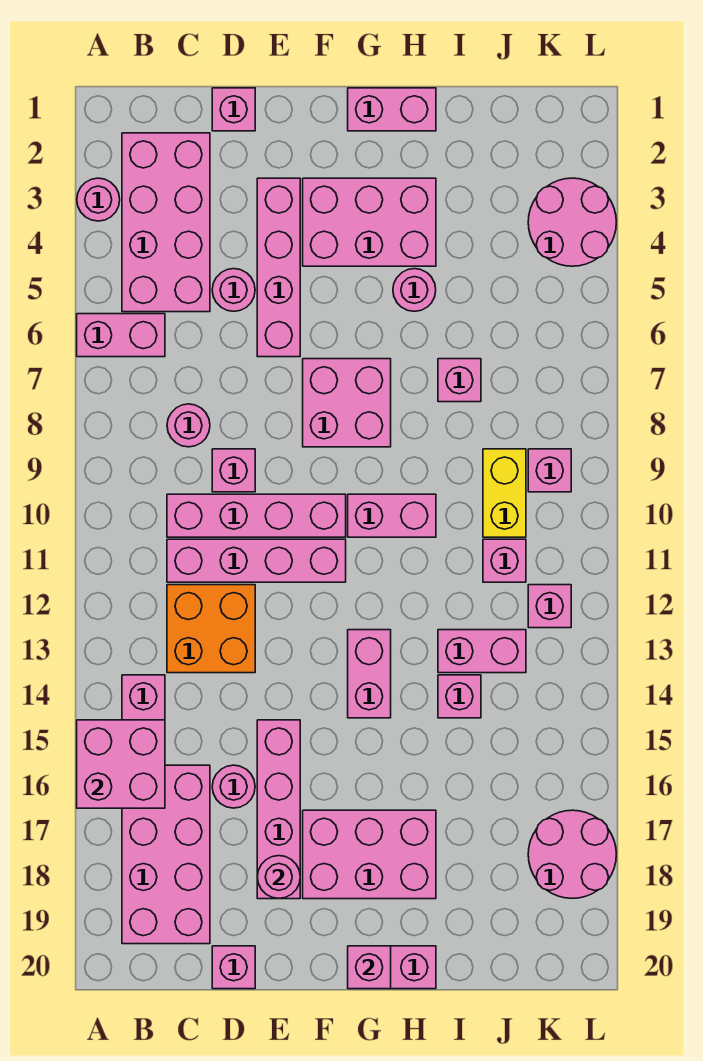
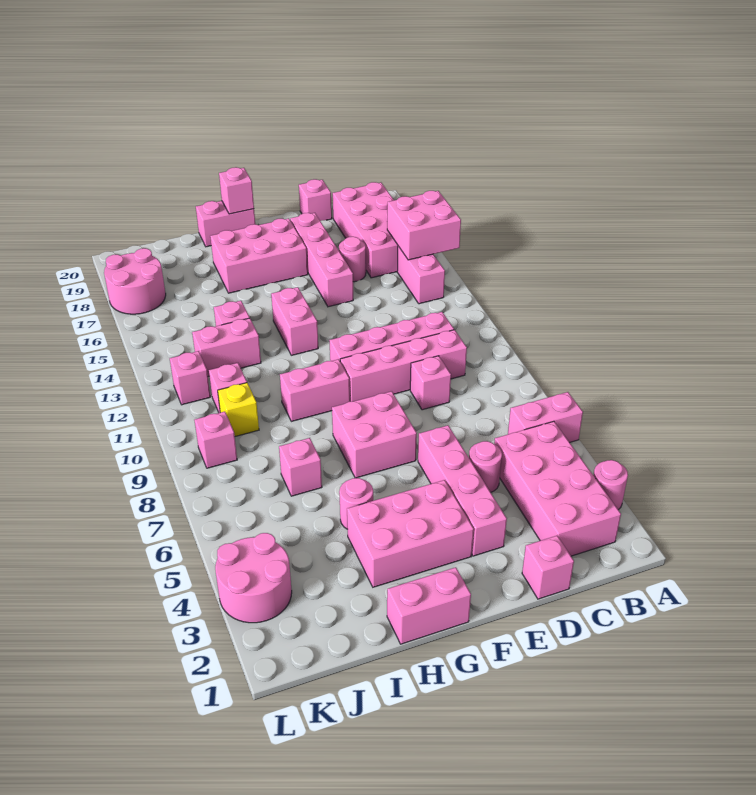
pink round brick C8 level 1 -> none
orange brick C12:D13 level 1 -> none
pink round brick E18 level 2 -> none
yellow brick J9:J10 level 1 -> yellow brick J10 level 1

